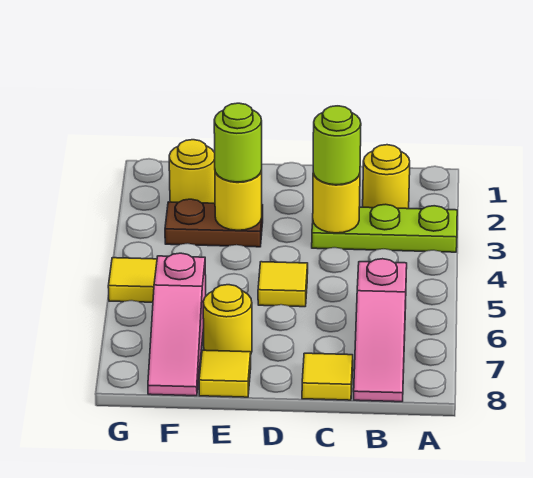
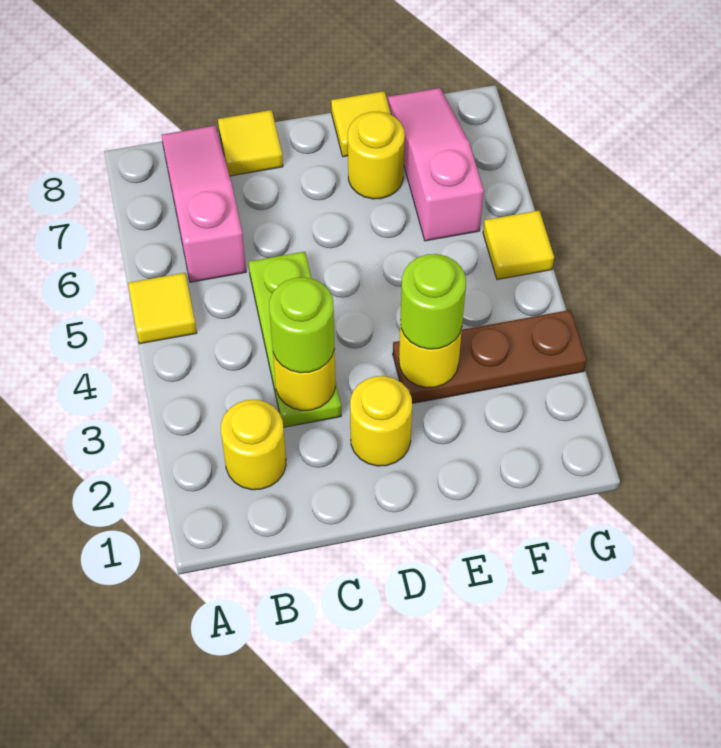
lime plate A3:C3 level 1 -> lime plate C3:C5 level 1
yellow tile D5 level 1 -> yellow tile A5 level 1
brown plate E3:F3 level 1 -> brown plate E3:G3 level 1
yellow round brick F2 level 1 -> yellow round brick D2 level 1

